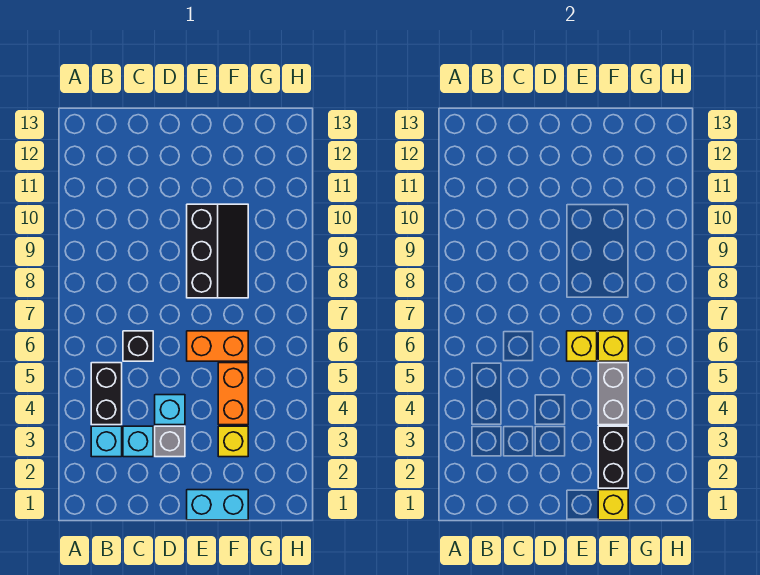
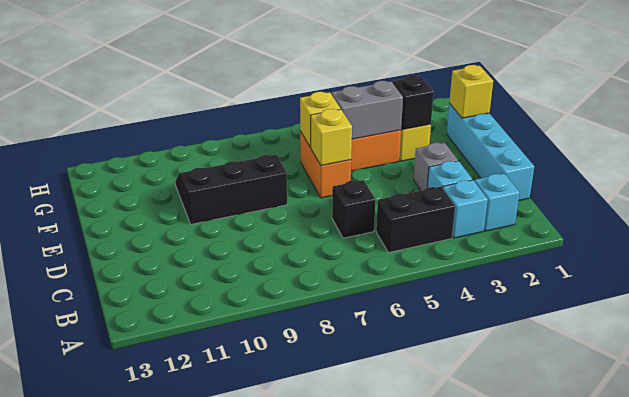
cyan brick D4 level 1 -> cyan brick B2 level 1
cyan brick E1:F1 level 1 -> cyan brick C1:F1 level 1
black brick F2:F3 level 2 -> black brick F3 level 2

